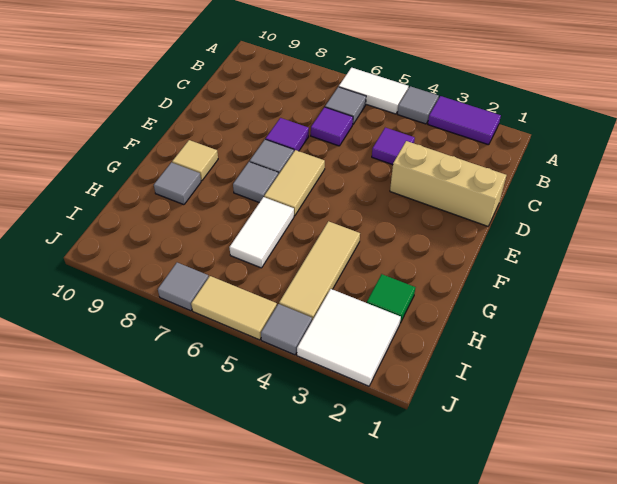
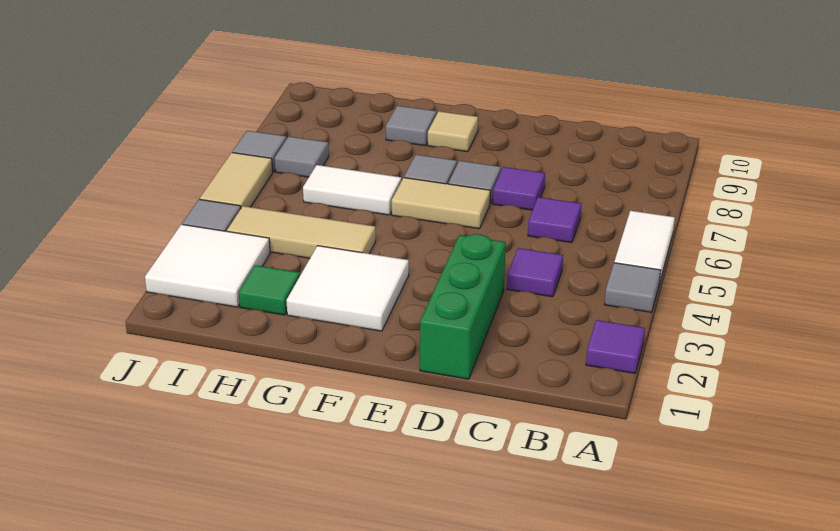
purple tile A2:A3 level 1 -> purple tile A2 level 1
grey tile B6 level 1 -> grey tile I7 level 1
tan brick D1:D3 level 1 -> green brick D1:D3 level 1
none -> white tile F2:G3 level 1

